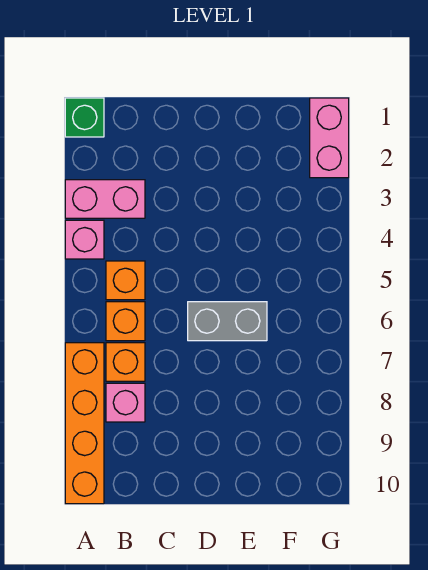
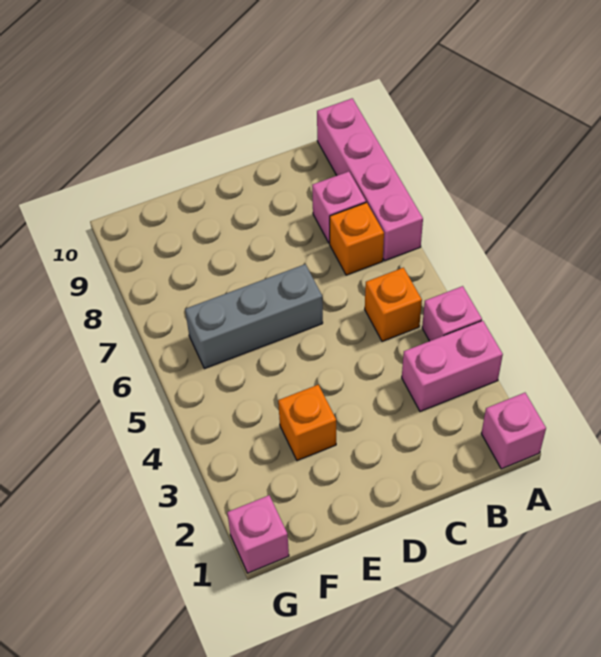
green brick A1 level 1 -> pink brick A1 level 1
orange brick A7:A10 level 1 -> pink brick A7:A10 level 1
orange brick B6 level 1 -> orange brick E3 level 1
grey brick D6:E6 level 1 -> grey brick D6:F6 level 1
pink brick G1:G2 level 1 -> pink brick G1 level 1

